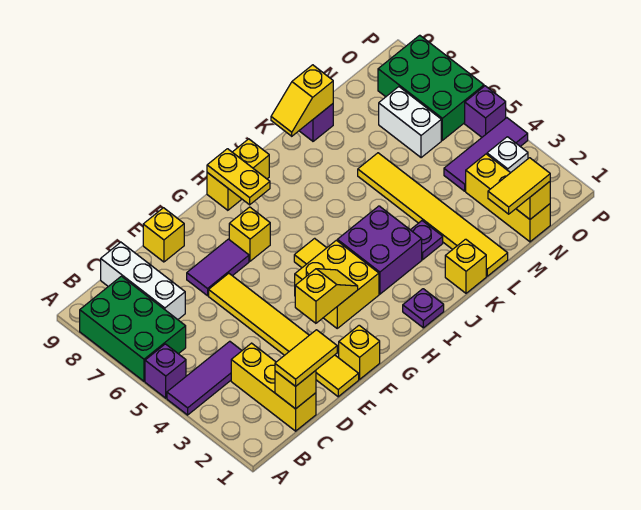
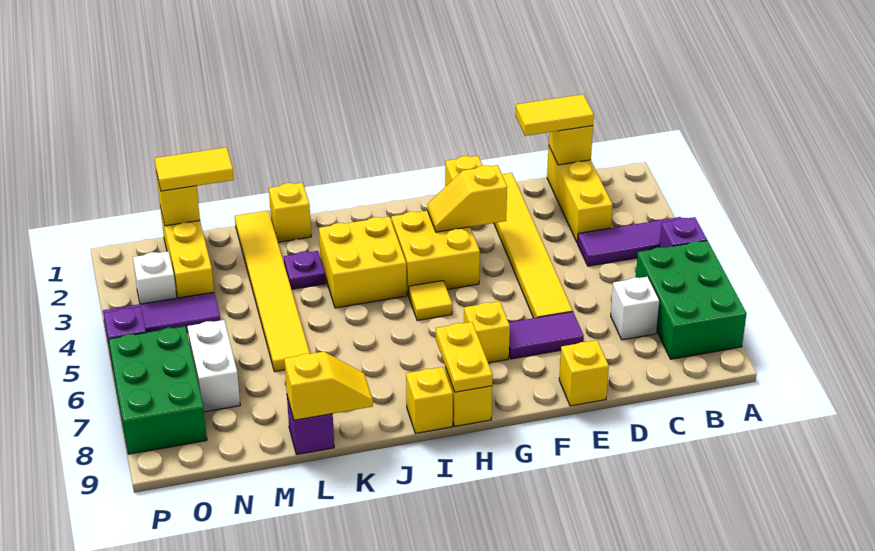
white brick C7:C9 level 1 -> white brick C7 level 1
purple plate I1 level 1 -> none
purple brick I3:J4 level 1 -> yellow brick I3:J4 level 1

